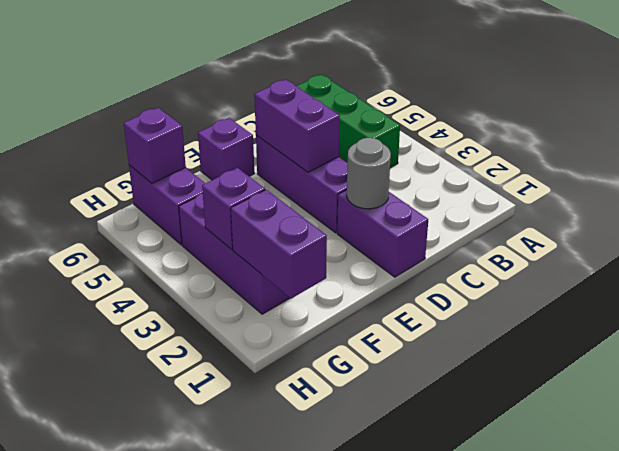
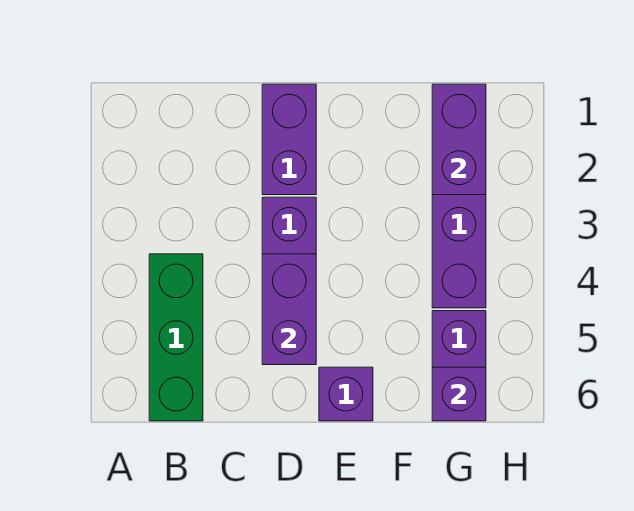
grey round brick D2 level 2 -> none
purple brick G3 level 2 -> none

